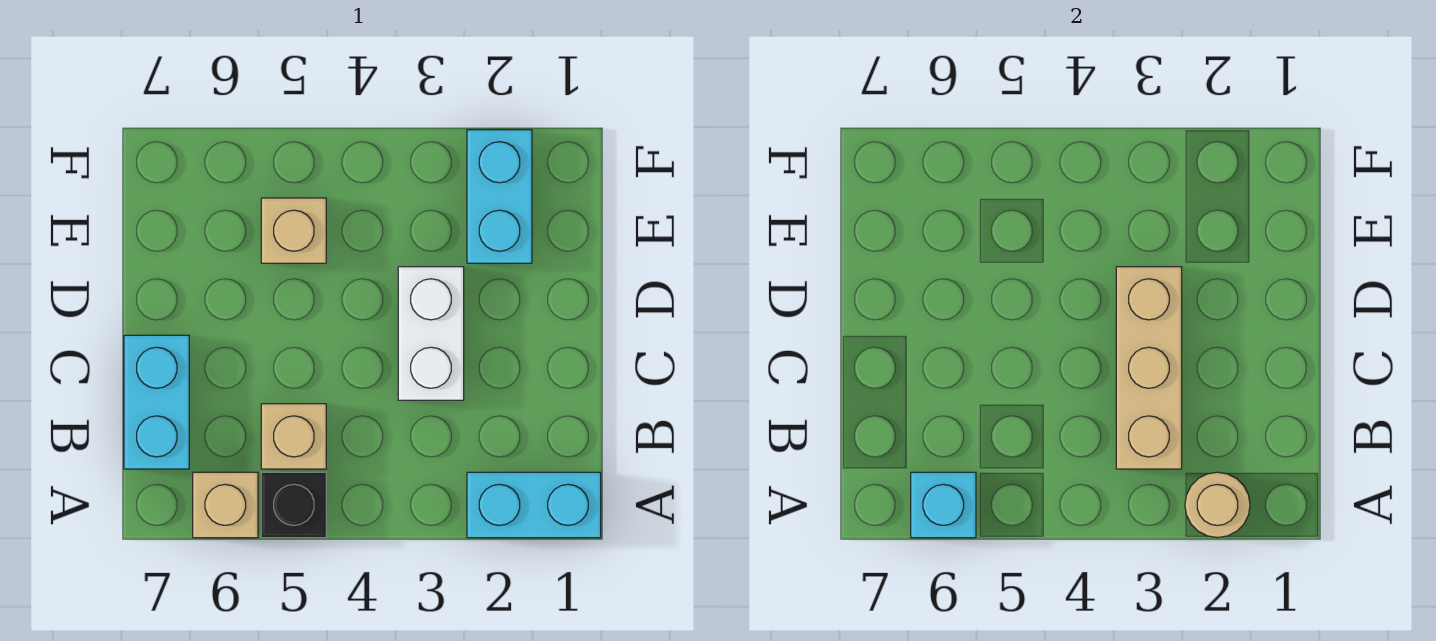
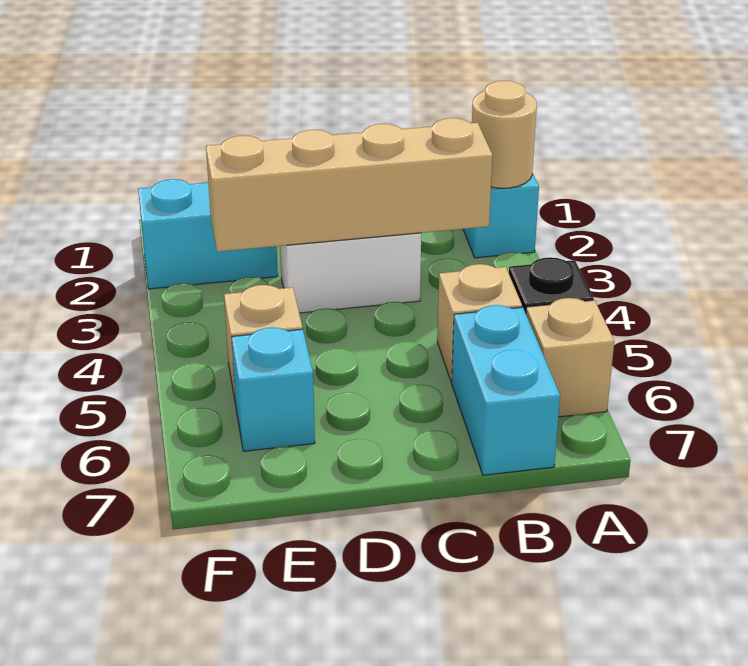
cyan brick A6 level 2 -> cyan brick E6 level 1
tan brick B3:D3 level 2 -> tan brick B3:E3 level 2
cyan brick B7:C7 level 1 -> cyan brick B6:B7 level 1

